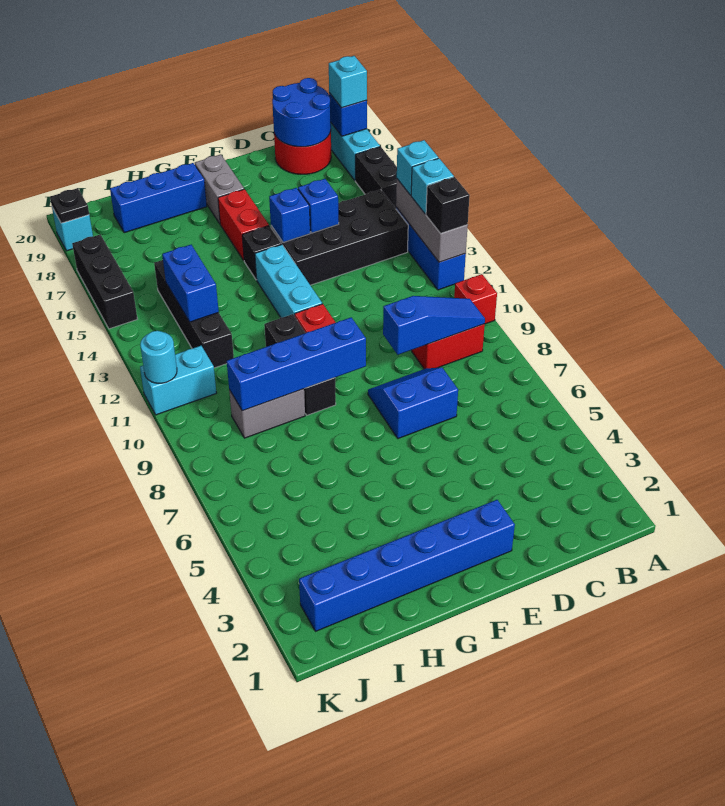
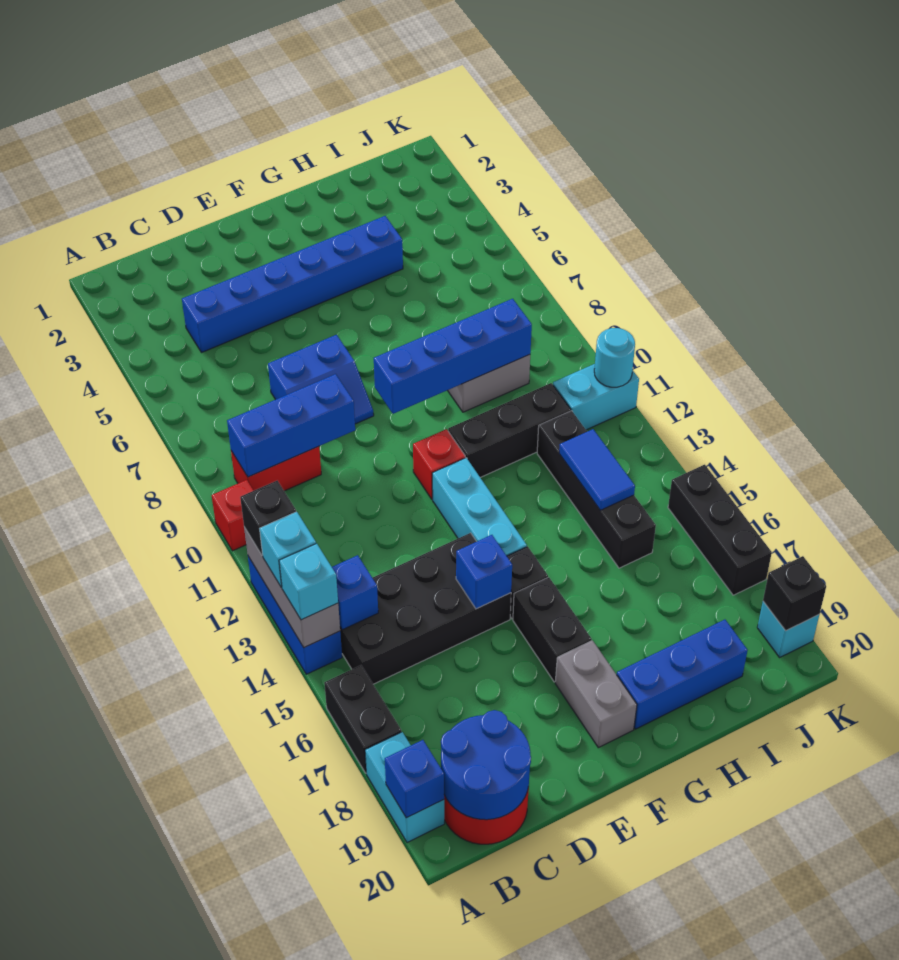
cyan brick A19 level 3 -> none
blue slope B9:D9 level 2 top D -> blue brick B9:D9 level 2
blue brick D15 level 2 -> blue brick B14 level 2
blue brick E2:J2 level 1 -> blue brick C4:H4 level 1
red brick F16:F17 level 1 -> black brick F16:F17 level 1
black brick G9:G11 level 1 -> black brick G11:I11 level 1
blue brick I13:I14 level 2 -> blue tile I13:I14 level 2
black plate K19 level 2 -> black brick K19 level 2

